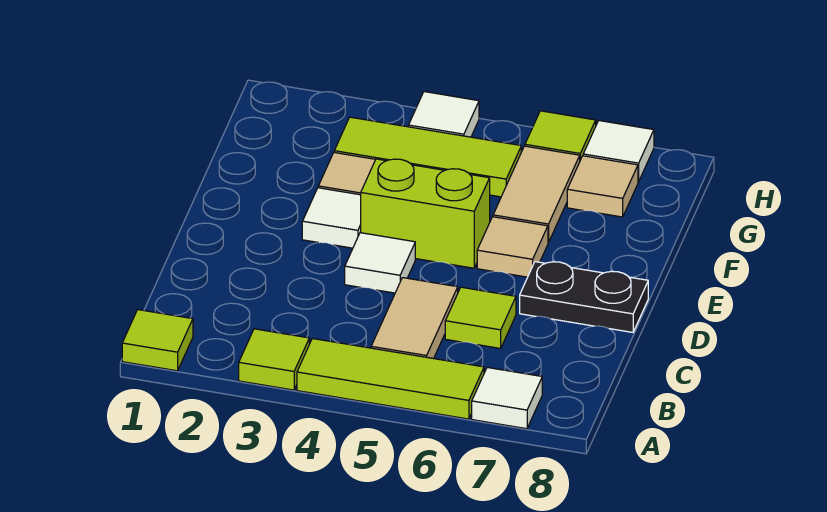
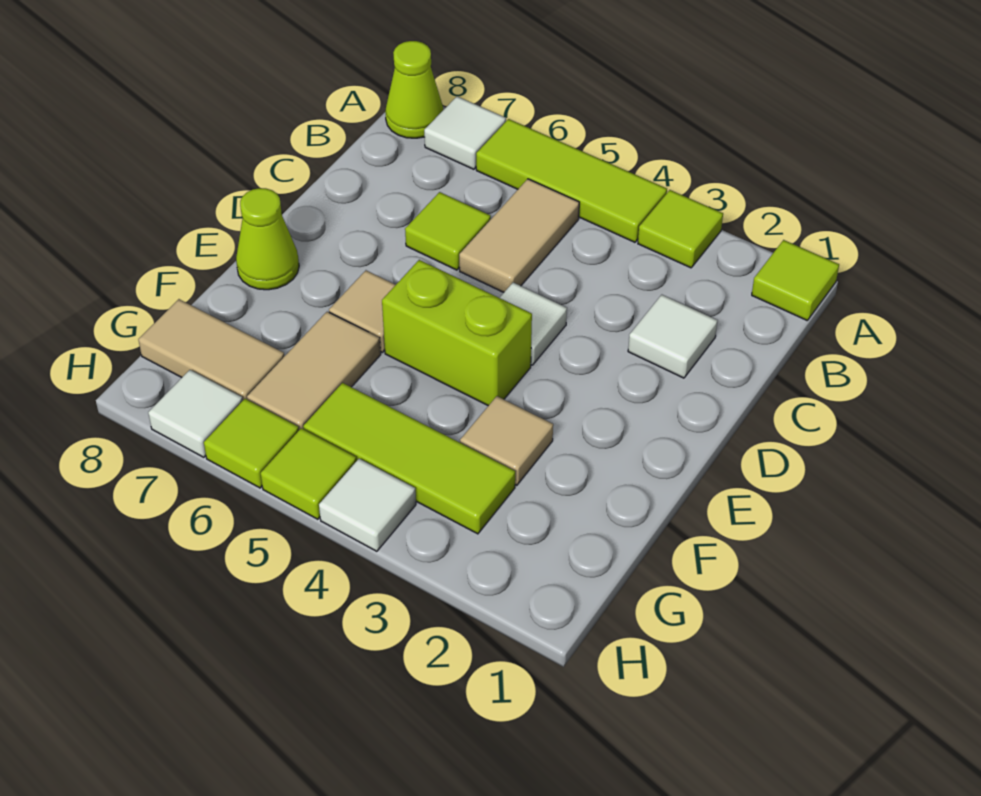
none -> lime cone A8 level 1
black plate D7:D8 level 1 -> none
white tile E3 level 1 -> white tile C2 level 1
none -> lime cone E8 level 1
tan tile G7 level 1 -> tan tile G7:G8 level 1
none -> lime tile H5 level 1

